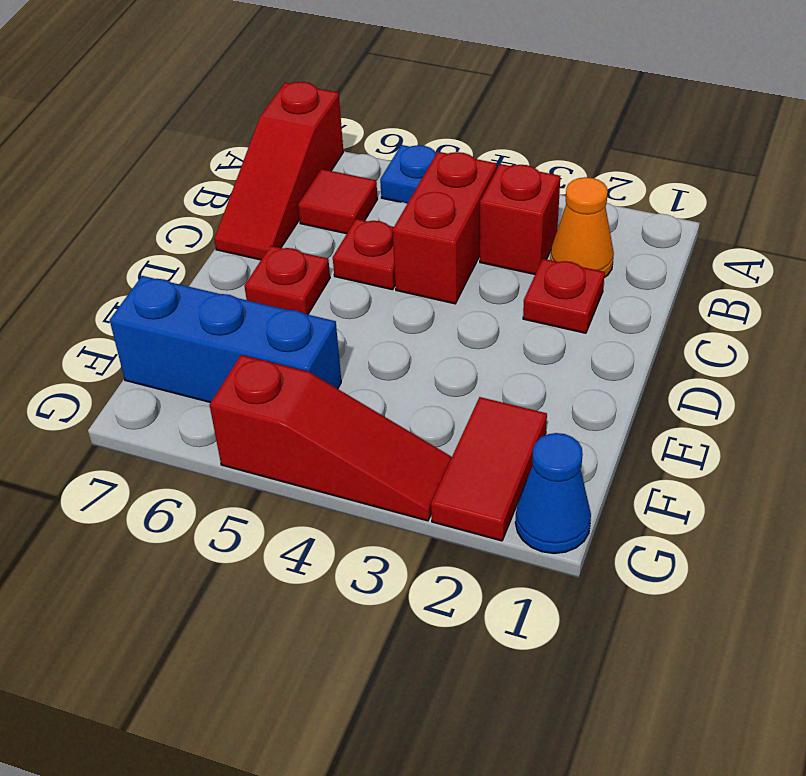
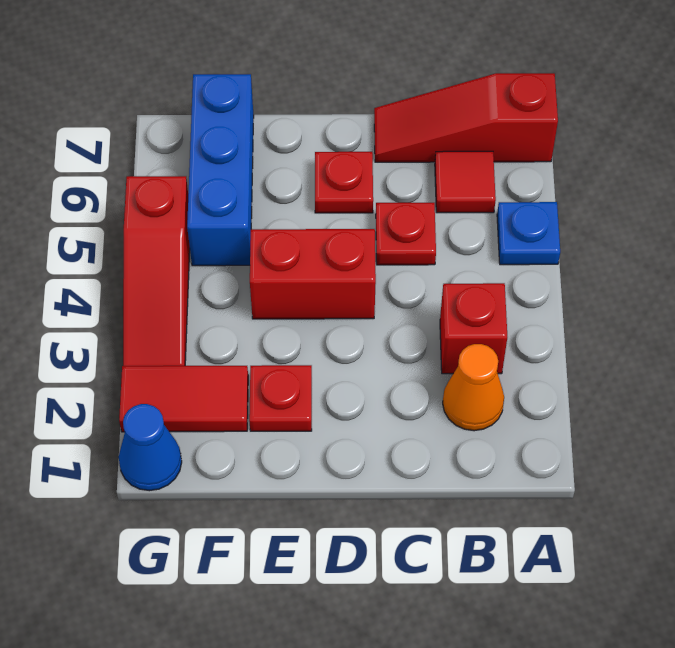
red brick B4:C4 level 1 -> red brick D4:E4 level 1
red plate C2 level 1 -> red plate E2 level 1

